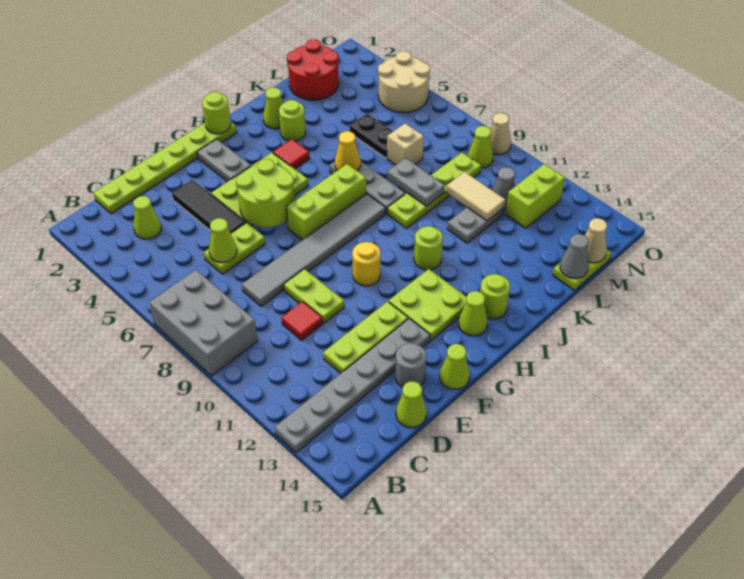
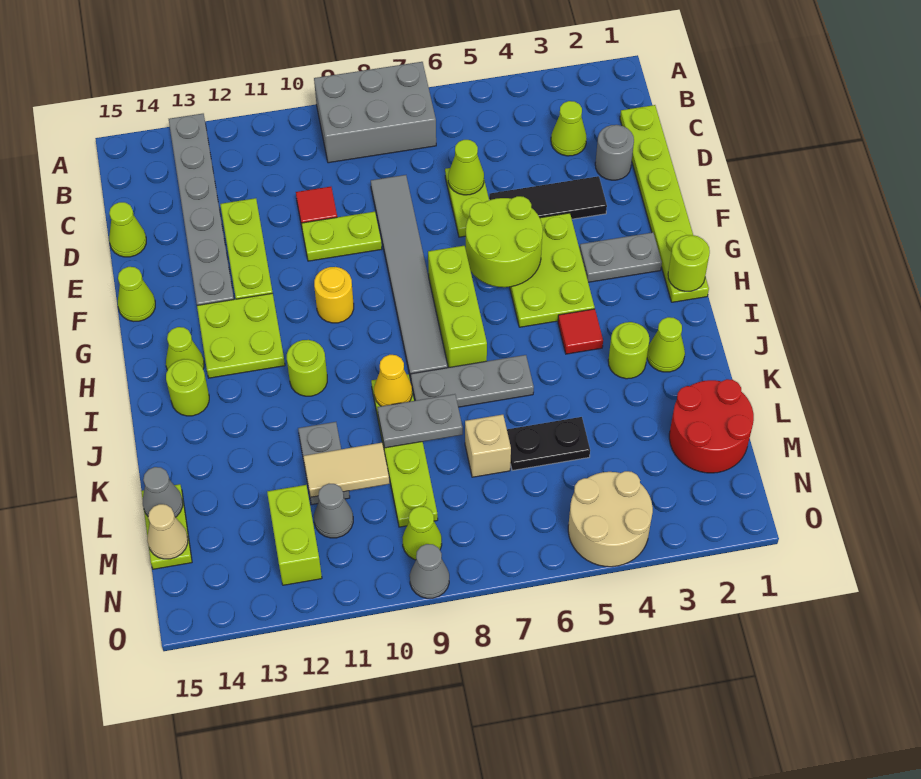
grey round brick E14 level 1 -> grey round brick D2 level 1
yellow cone J6 level 2 -> yellow cone J9 level 2
tan cone O9 level 1 -> grey cone O9 level 1

